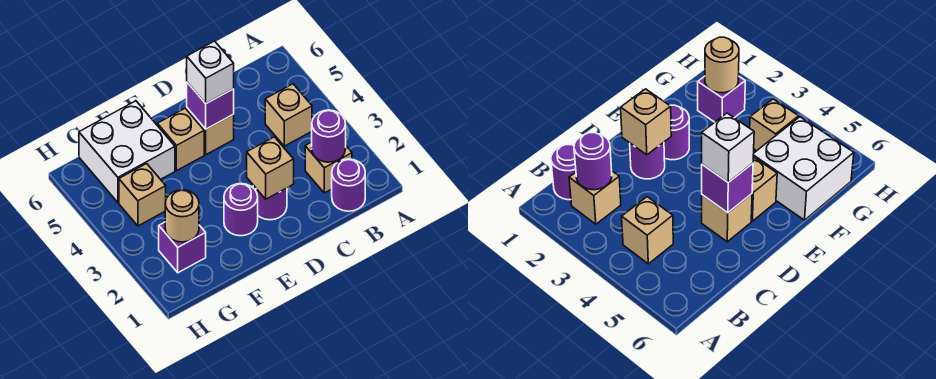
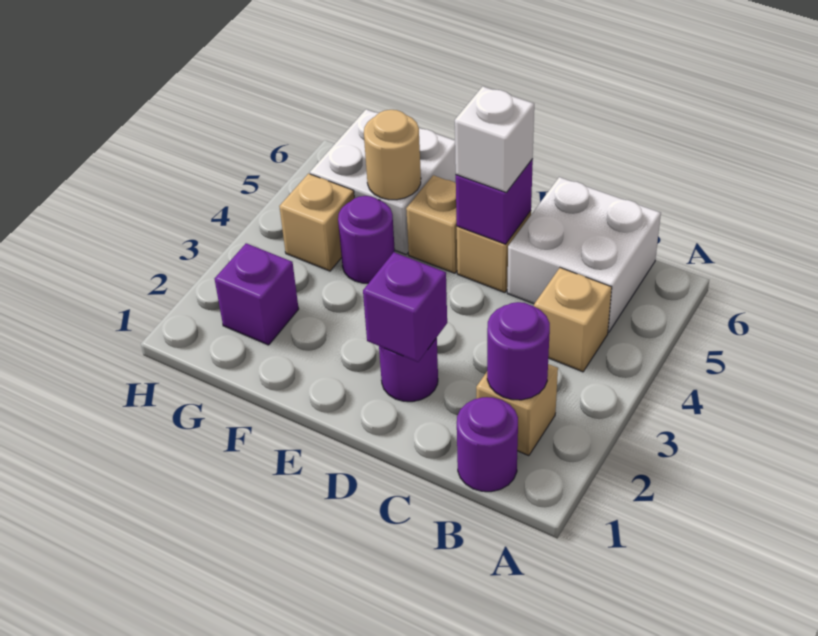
none -> white brick B5:C6 level 1
tan brick D2 level 2 -> purple brick D2 level 2
purple round brick E2 level 1 -> purple round brick F4 level 1
tan round brick G2 level 2 -> tan round brick F5 level 2

